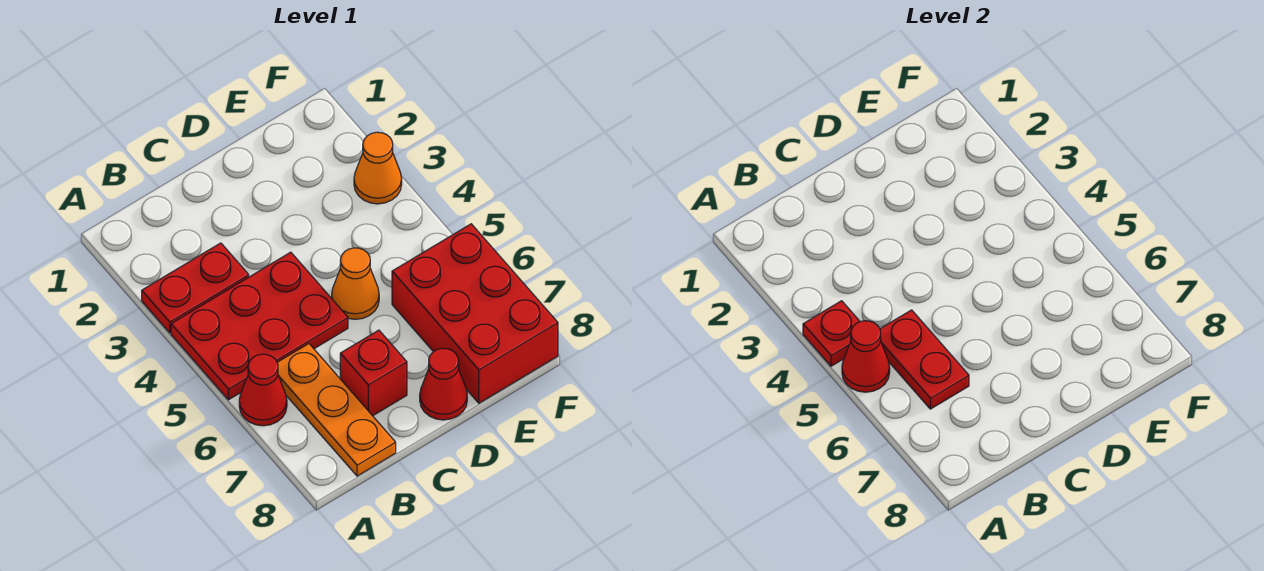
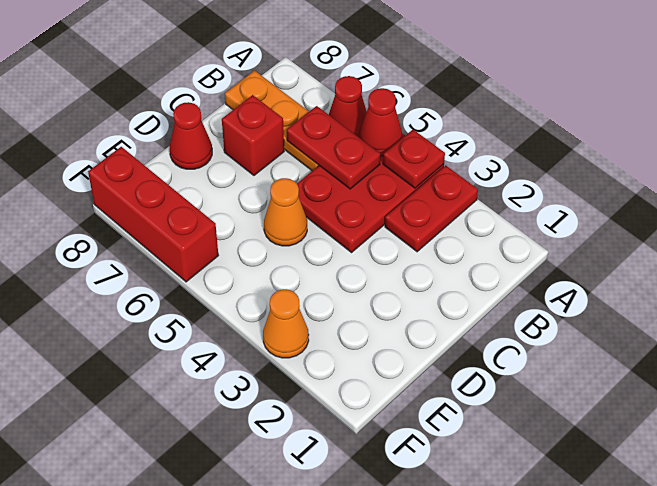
red brick E6:F8 level 1 -> red brick F6:F8 level 1

